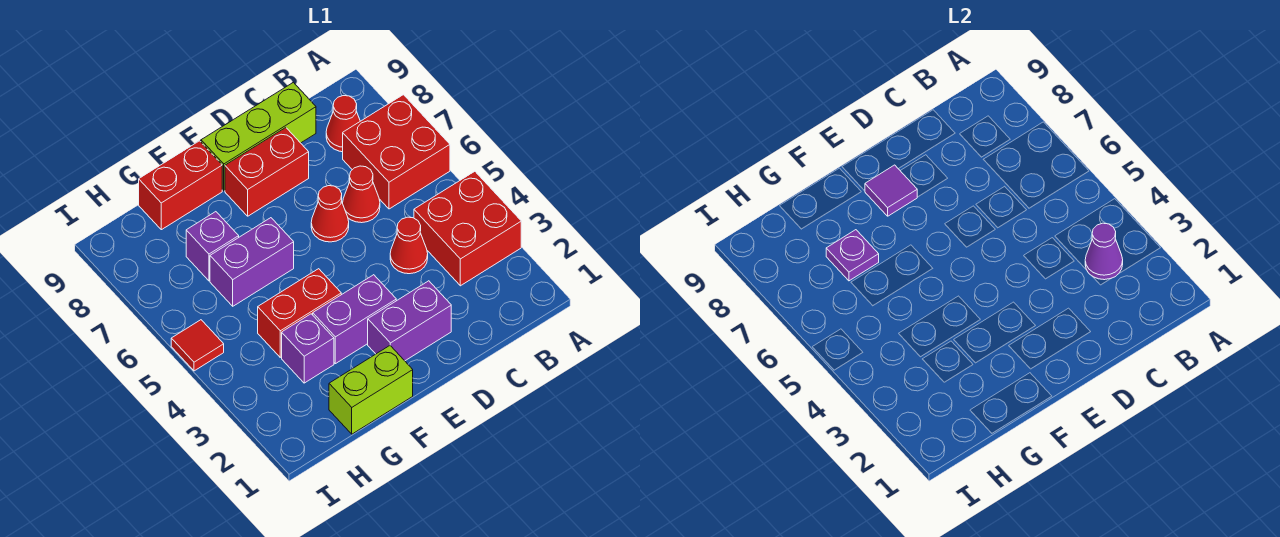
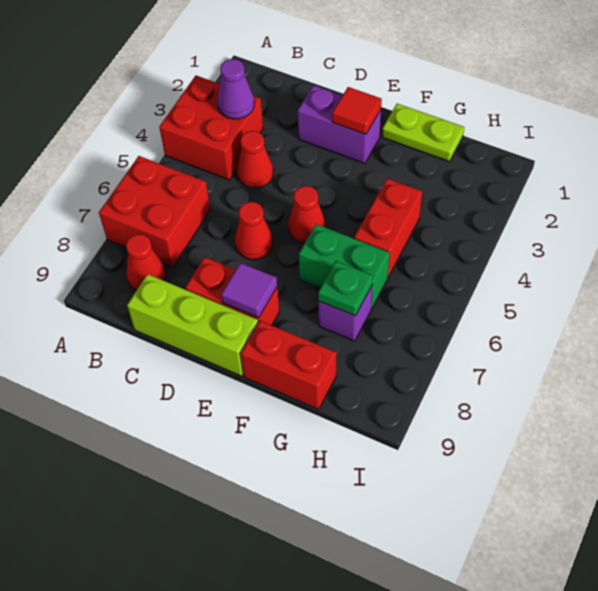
red cone C6 level 1 -> red cone E5 level 1
purple brick E3:F3 level 1 -> none
lime brick F1:G1 level 1 -> lime plate F1:G1 level 1
red brick F4:G4 level 1 -> red brick G4:G5 level 1
purple brick F6:G6 level 1 -> green brick F6:G6 level 1
purple brick G3 level 1 -> none
purple plate G7 level 2 -> green plate G7 level 2
red tile I5 level 1 -> red tile E2 level 2

